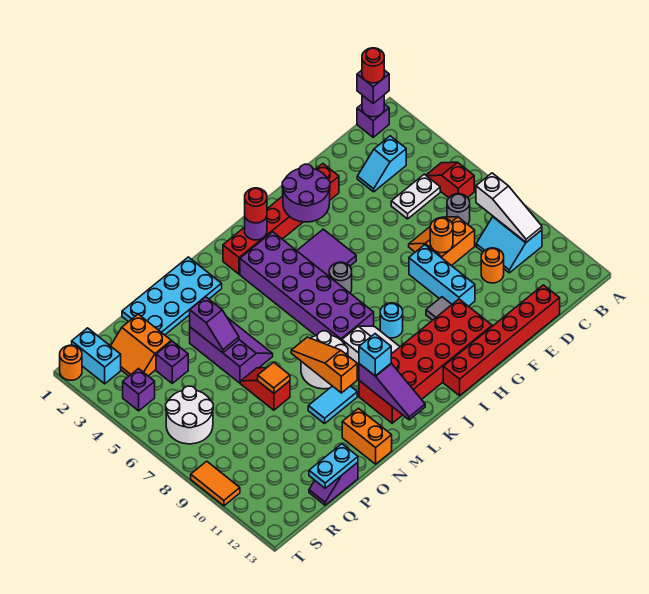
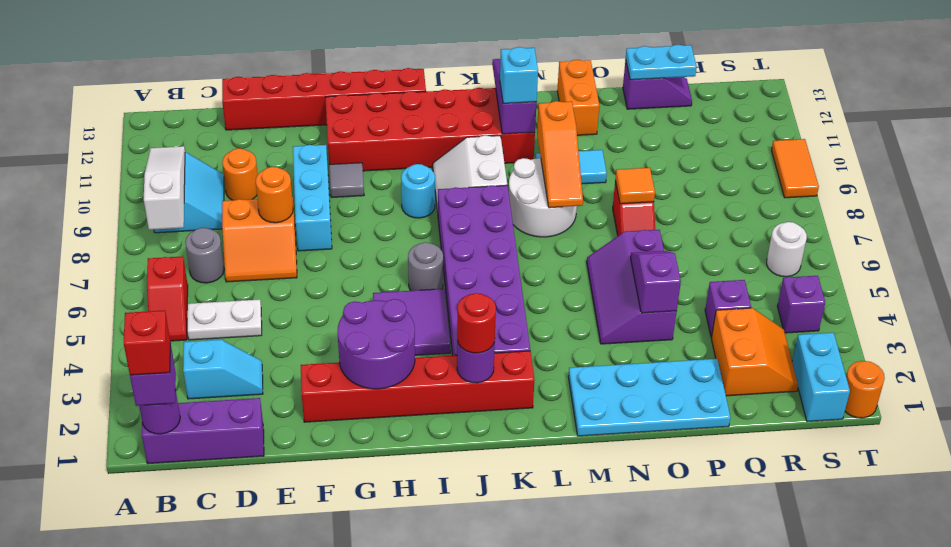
purple brick B1 level 1 -> purple brick B1:D1 level 1
red round brick B1 level 4 -> red brick B1 level 4
white round brick R6:S7 level 1 -> white round brick S6 level 1

